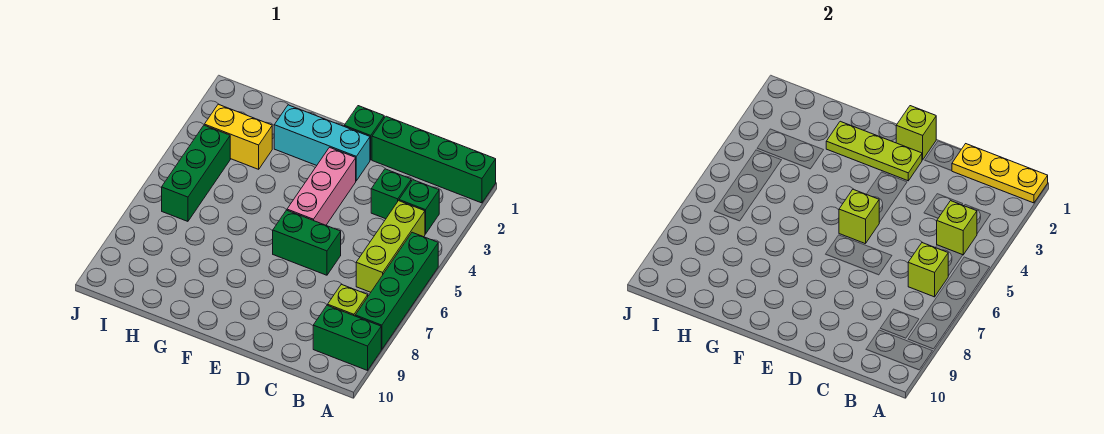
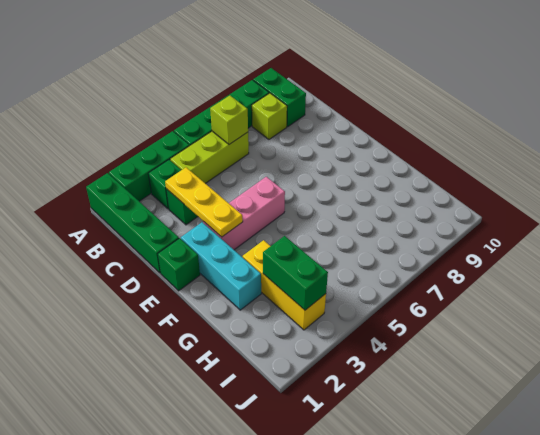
yellow plate A1:C1 level 2 -> yellow plate C3:E3 level 2
lime brick B4 level 2 -> none
green brick D6:E6 level 1 -> green brick H3:I3 level 2
lime brick E1 level 2 -> none
lime plate E2:G2 level 2 -> none
lime brick E5 level 2 -> none
yellow brick H3:I3 level 1 -> yellow brick G3:I3 level 1
green brick I4:I6 level 1 -> green brick A2:A4 level 1

